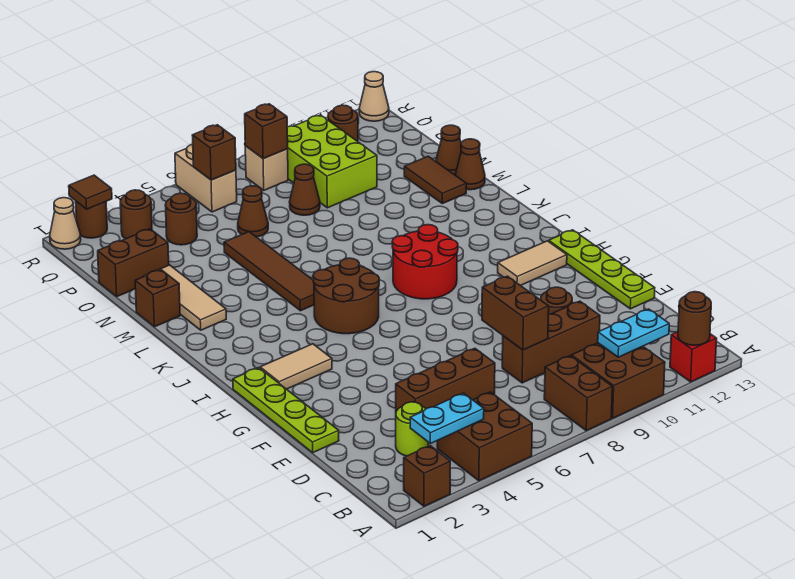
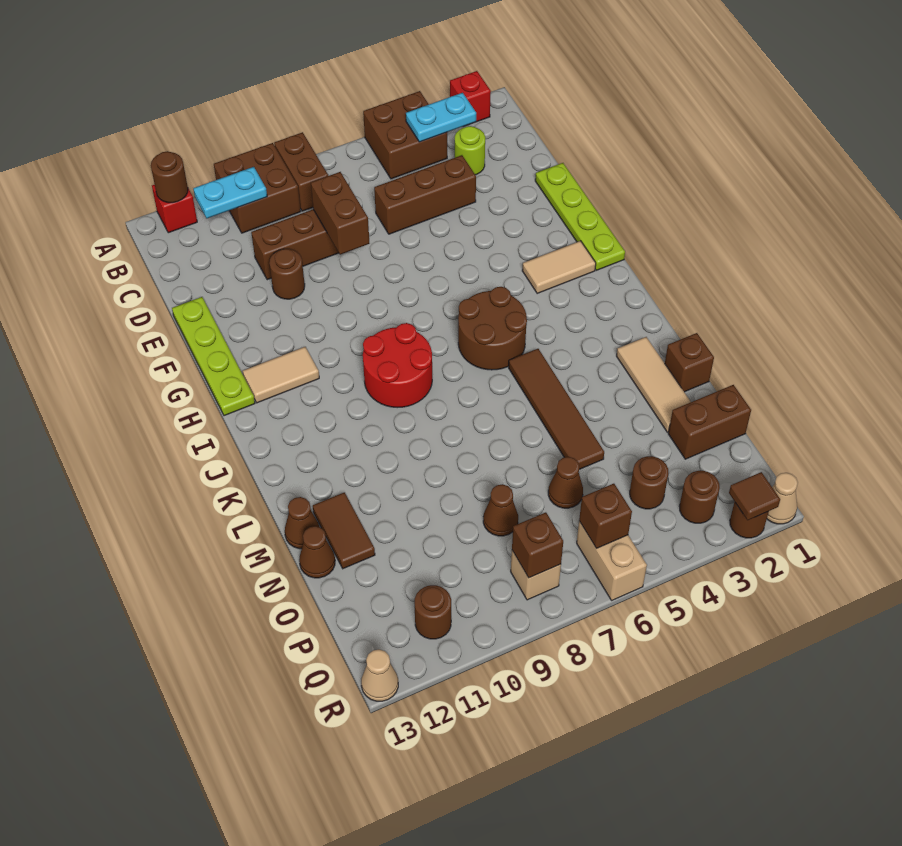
brown brick A2 level 1 -> red brick A2 level 1
lime brick O9:Q10 level 1 -> none

